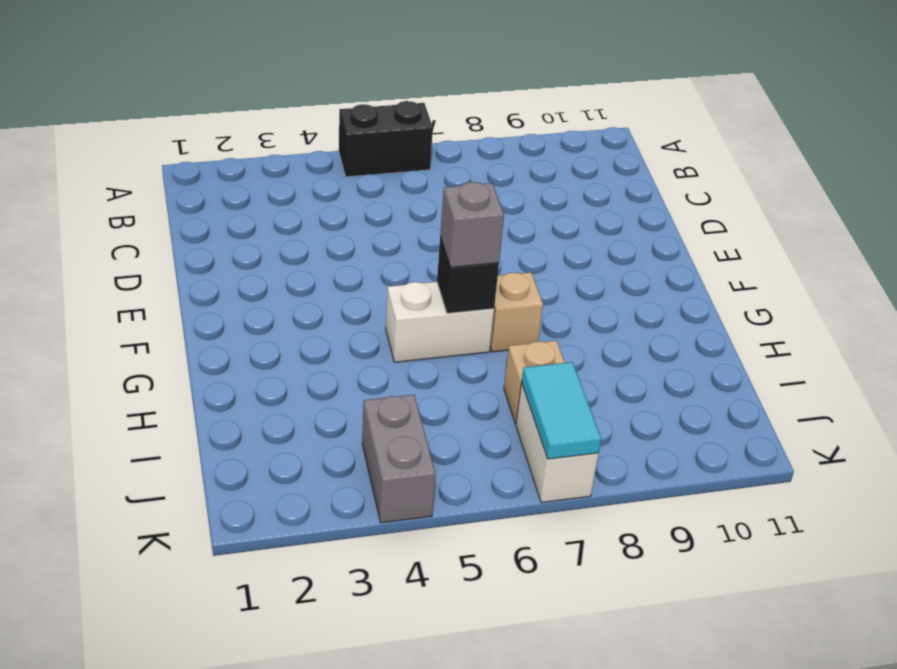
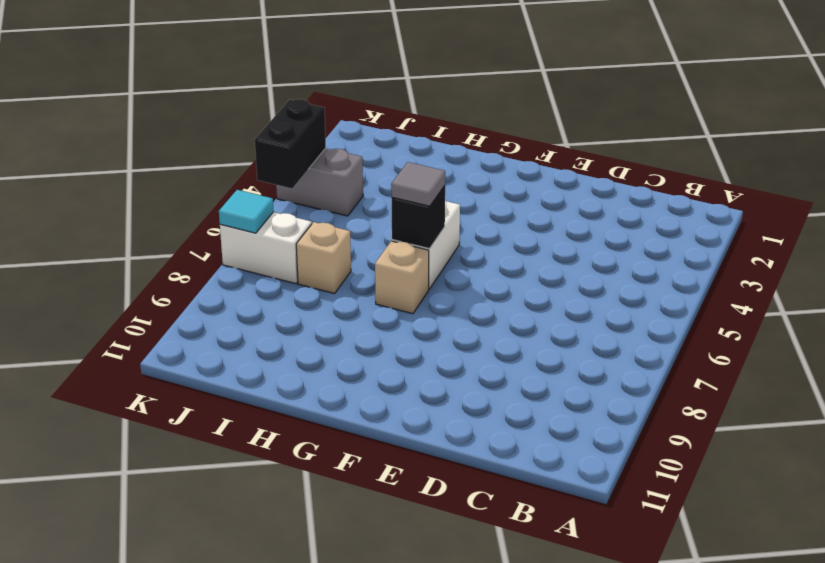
black brick A5:A6 level 1 -> black brick K4:K5 level 2
grey brick G6 level 3 -> grey tile G6 level 3
cyan tile J7:K7 level 2 -> cyan tile K7 level 2

